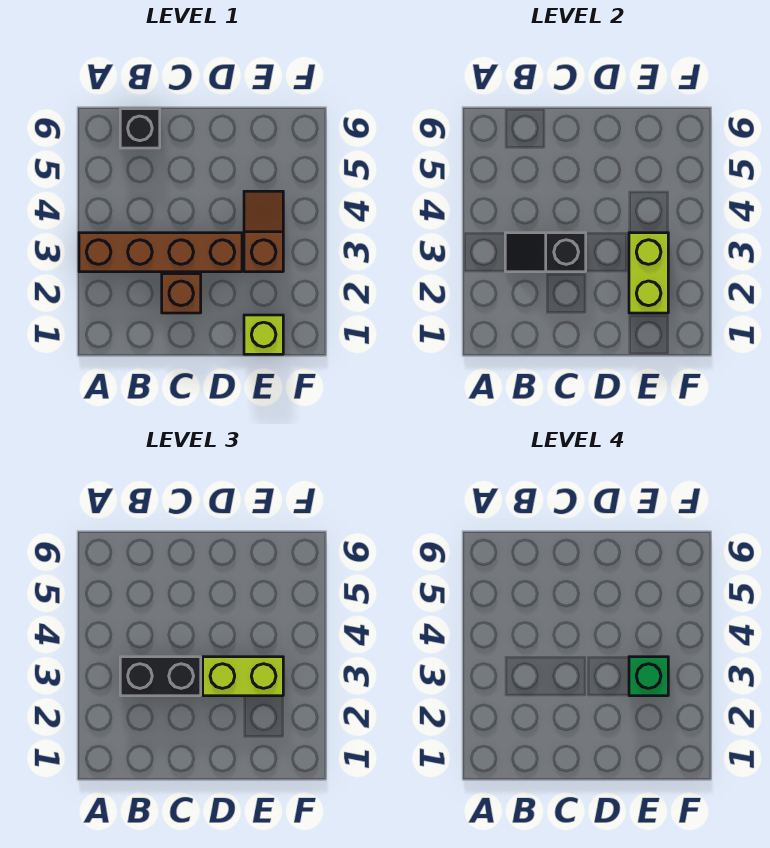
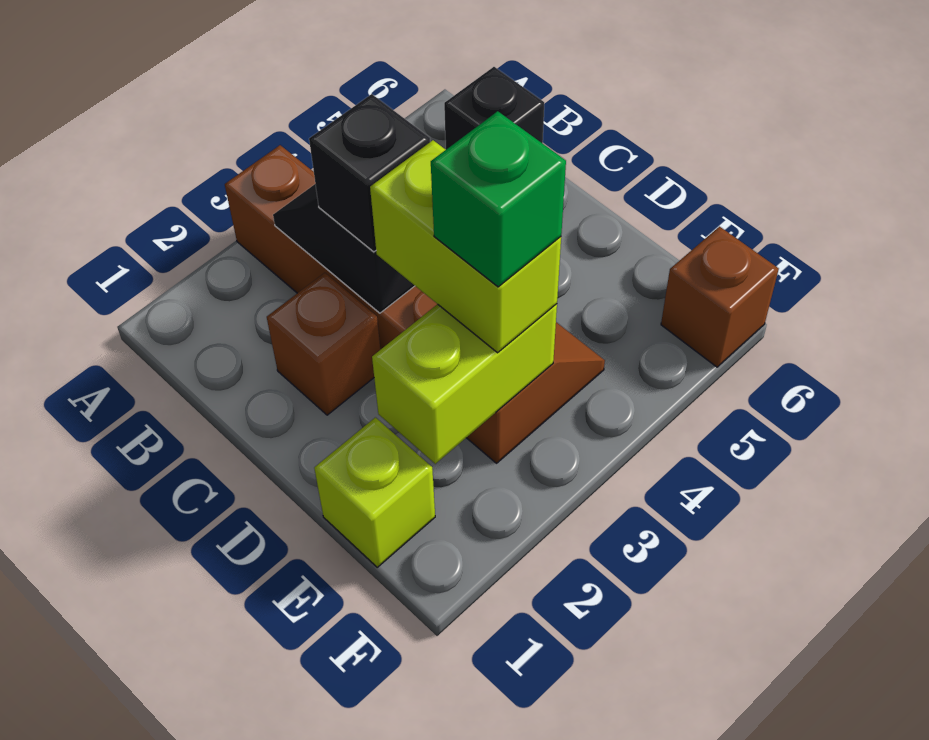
black brick B3:C3 level 3 -> black brick C3 level 3
none -> brown brick F6 level 1

